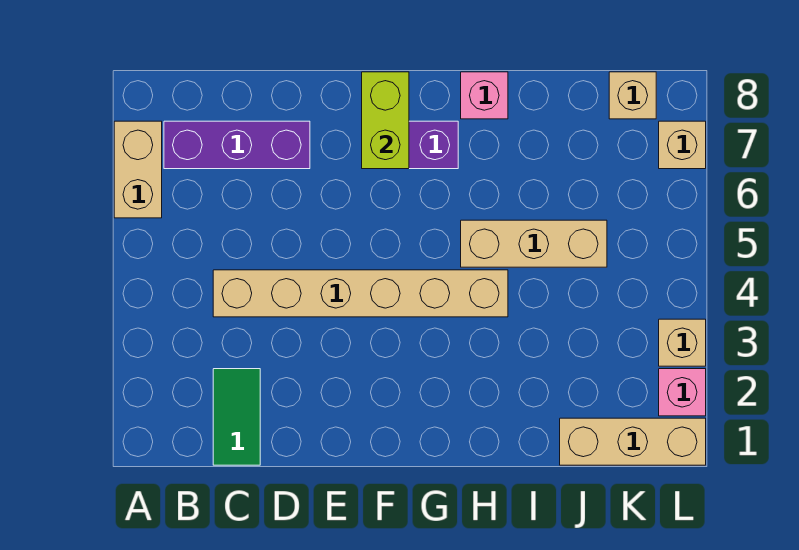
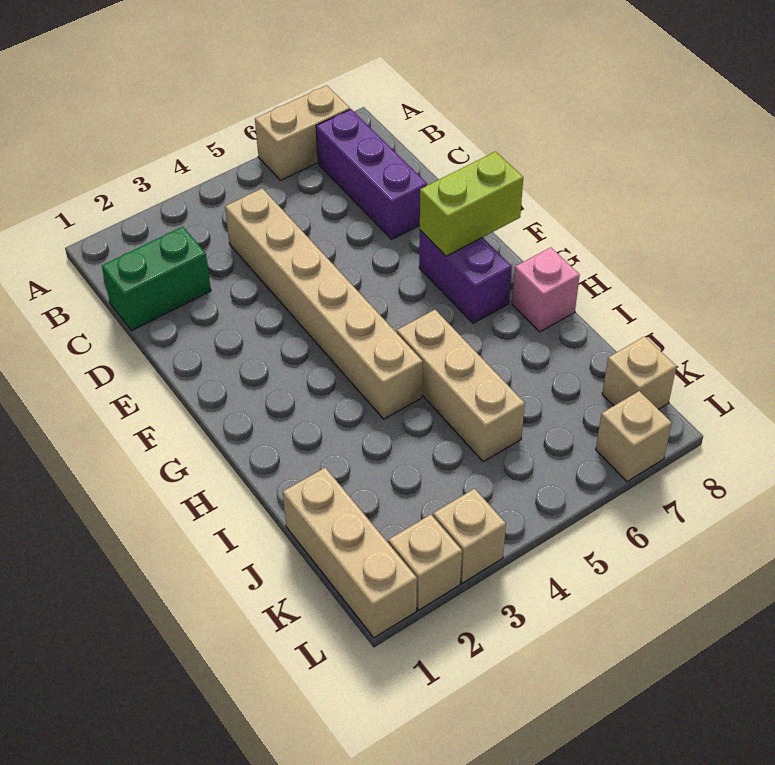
green tile C1:C2 level 1 -> green brick C1:C2 level 1
pink brick L2 level 1 -> tan brick L2 level 1

